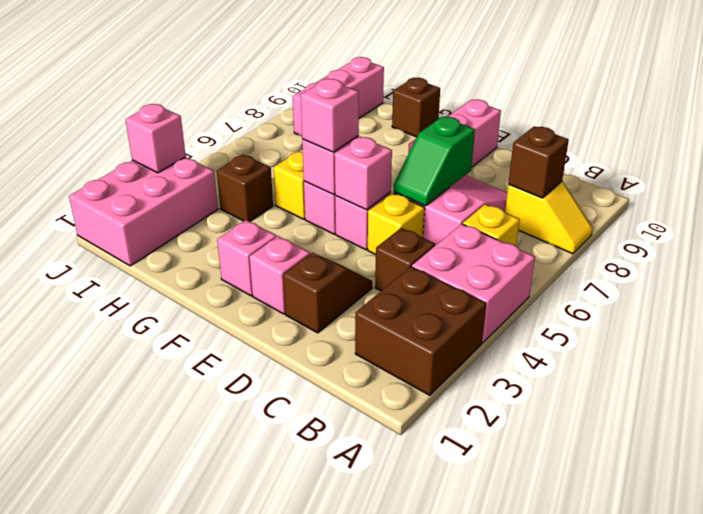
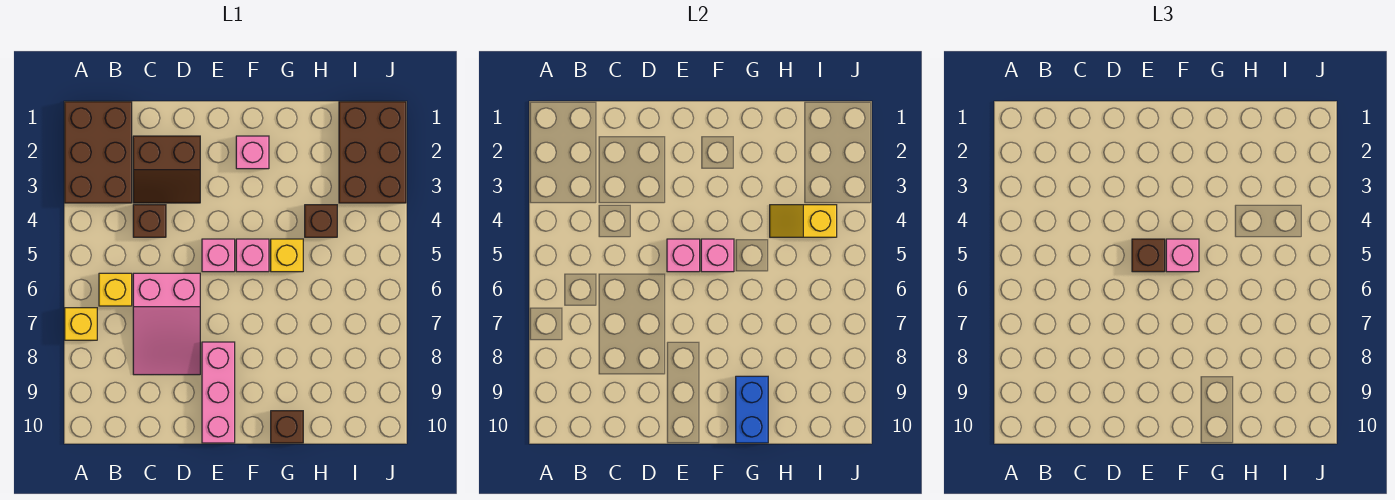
brown brick A2:B3 level 1 -> brown brick A1:B3 level 1
pink brick A4:B5 level 1 -> none
yellow slope A8:B8 level 1 top B -> yellow slope H4:I4 level 2 top I
brown brick B8 level 2 -> brown brick E5 level 3
brown slope D2:D3 level 1 top 2 -> brown slope C2:D3 level 1 top 2
yellow brick D5 level 1 -> yellow brick A7 level 1
green slope D6:D7 level 2 top 7 -> none
pink brick E2 level 1 -> none
none -> blue brick G9:G10 level 2
pink brick I1:J3 level 1 -> brown brick I1:J3 level 1
pink brick I8:I10 level 1 -> none
pink brick J3 level 2 -> none

